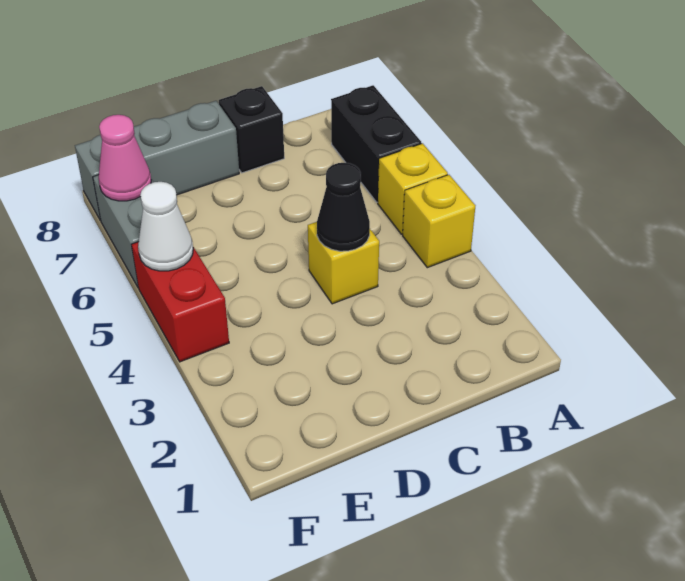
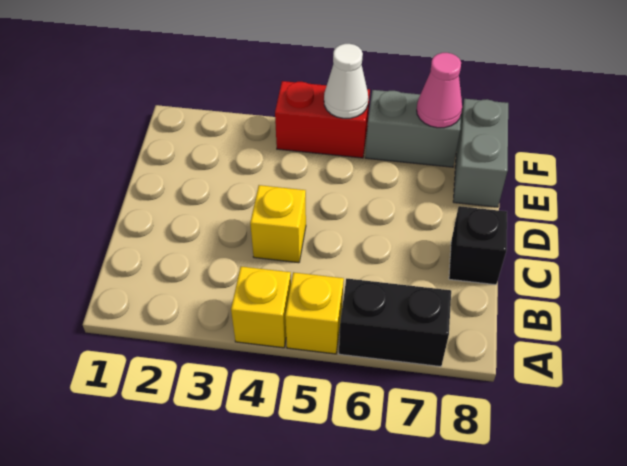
black cone C4 level 2 -> none
grey brick D8:F8 level 1 -> grey brick E8:F8 level 1

